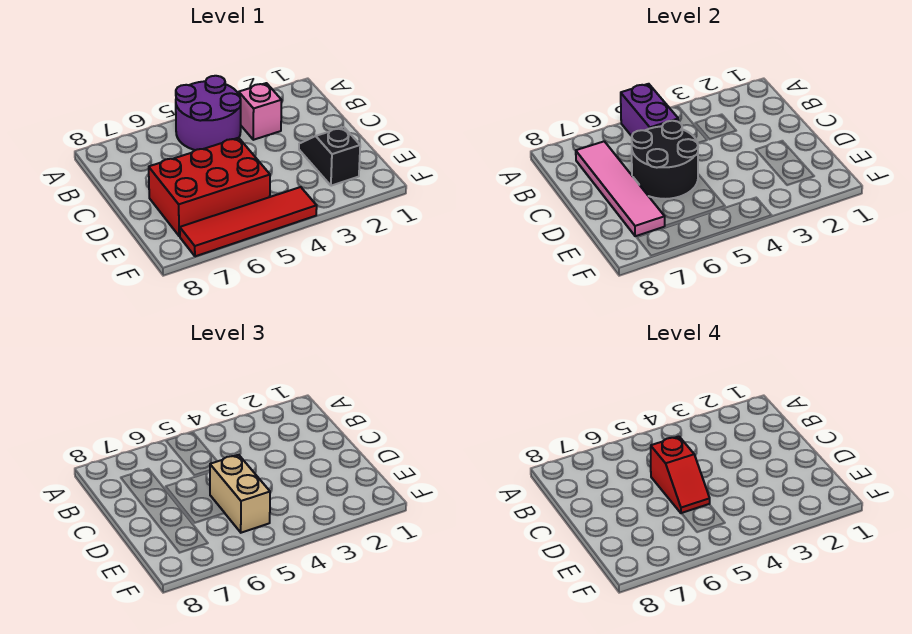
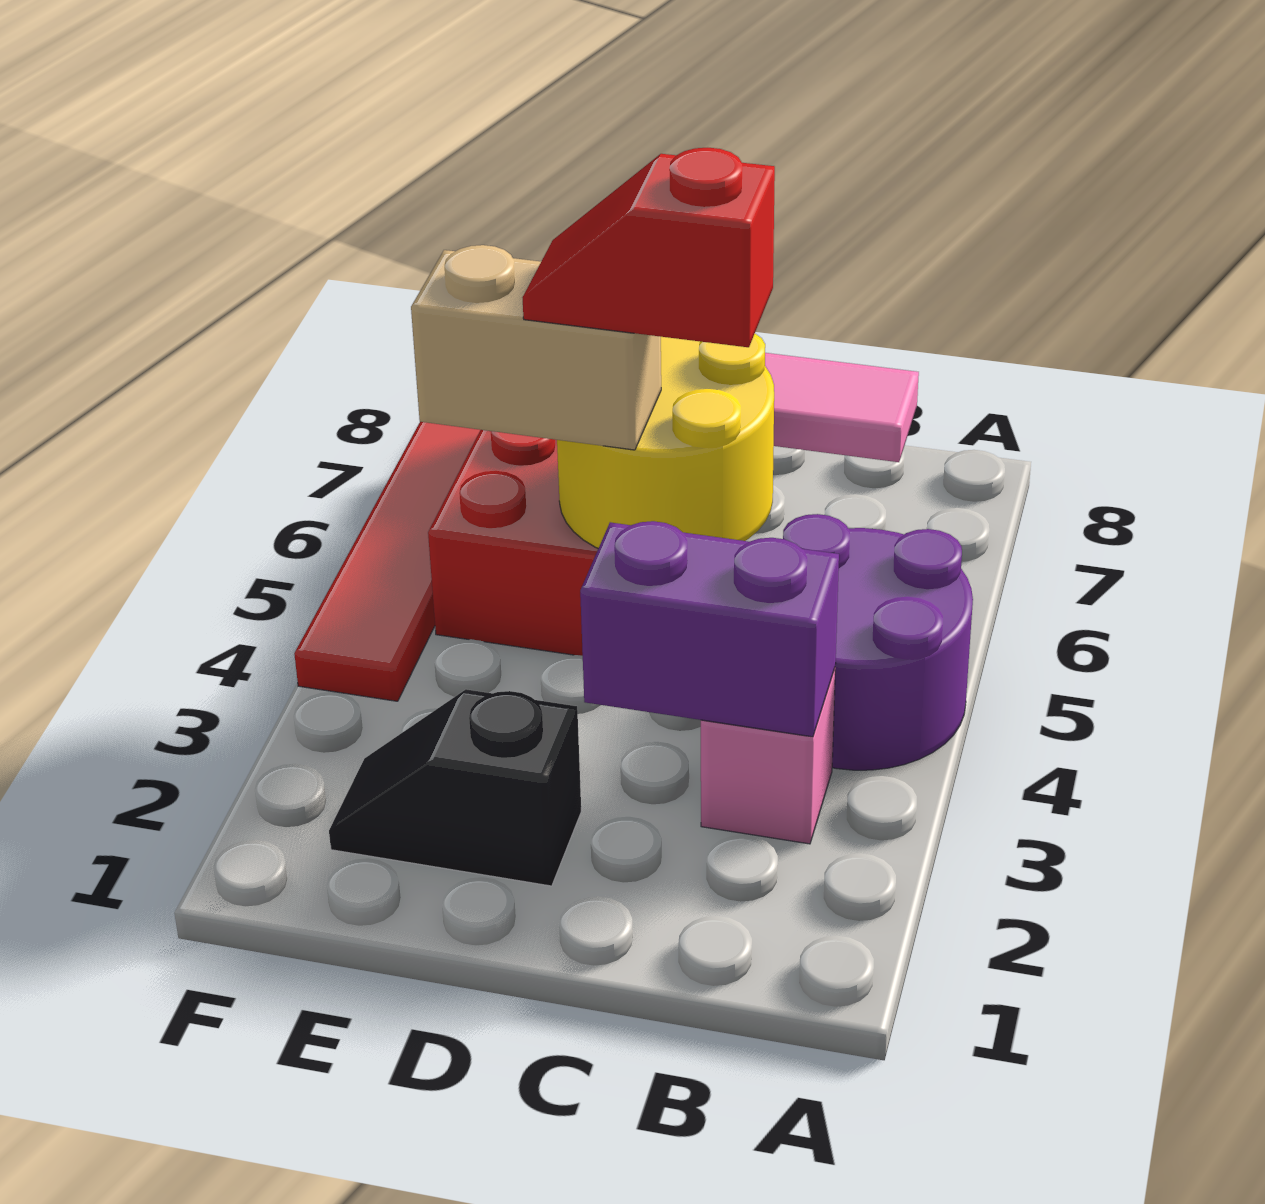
purple brick A5:B5 level 2 -> purple brick B3:C3 level 2
black round brick C5:D6 level 2 -> yellow round brick C5:D6 level 2
black slope D2:E2 level 1 top E -> black slope D2:E2 level 1 top D

